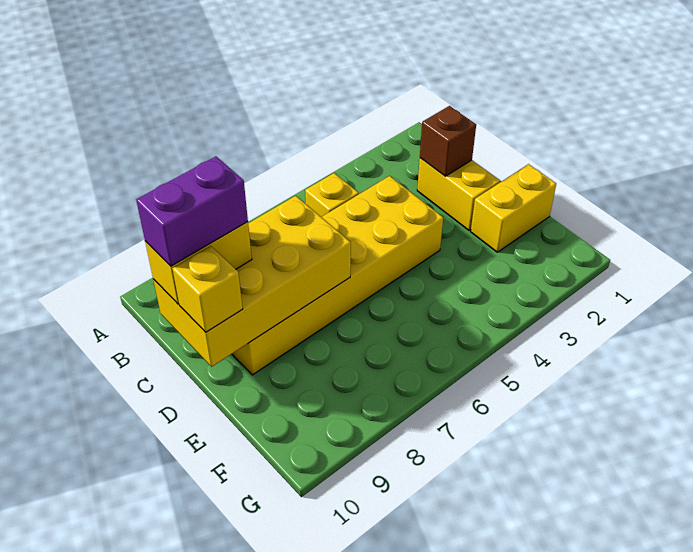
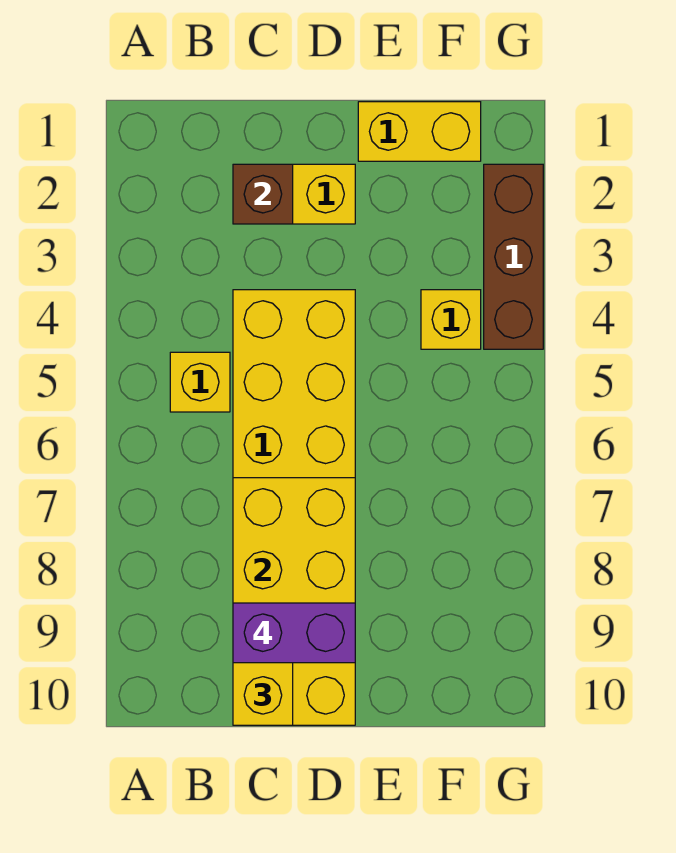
purple brick C9:C10 level 4 -> purple brick C9:D9 level 4
yellow brick D10 level 3 -> yellow brick F4 level 1
yellow brick E1:E2 level 1 -> yellow brick E1:F1 level 1
none -> brown brick G2:G4 level 1

